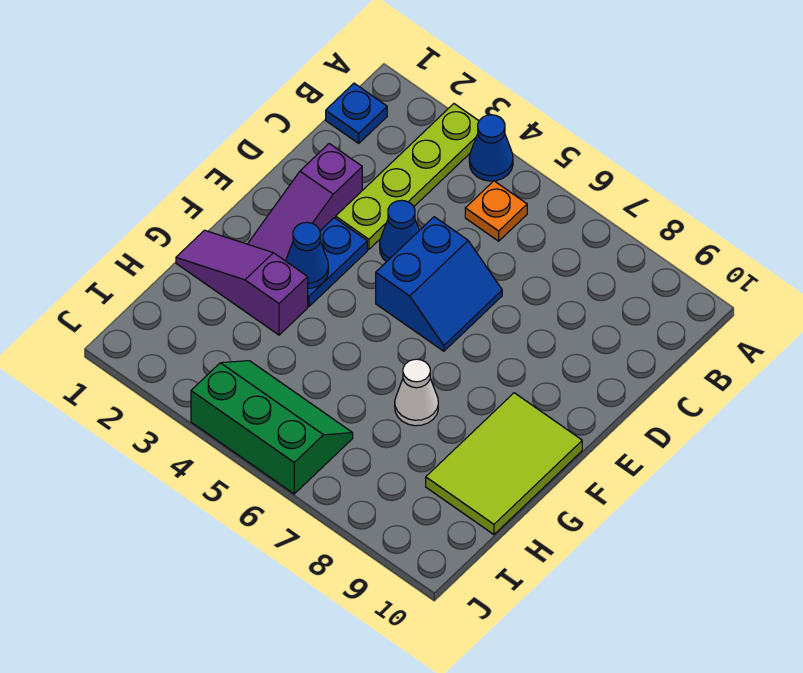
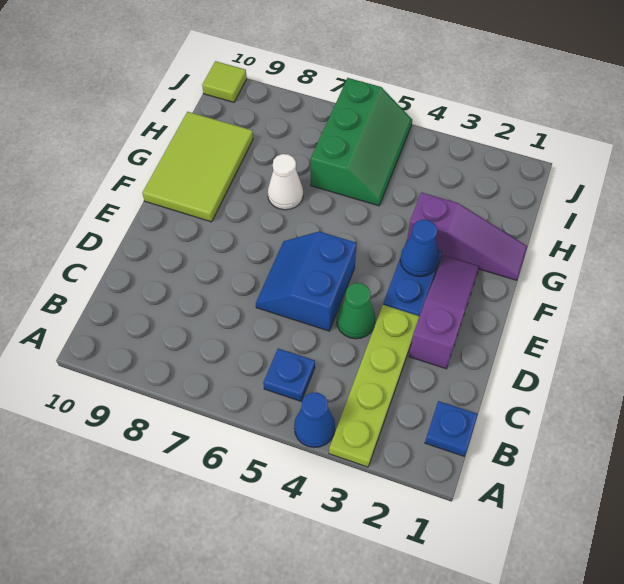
orange plate B5 level 1 -> blue plate B5 level 1
blue cone D4 level 1 -> green cone D4 level 1
green slope I4:J6 level 1 top J -> green slope H5:J6 level 1 top 6
none -> lime tile J10 level 1

